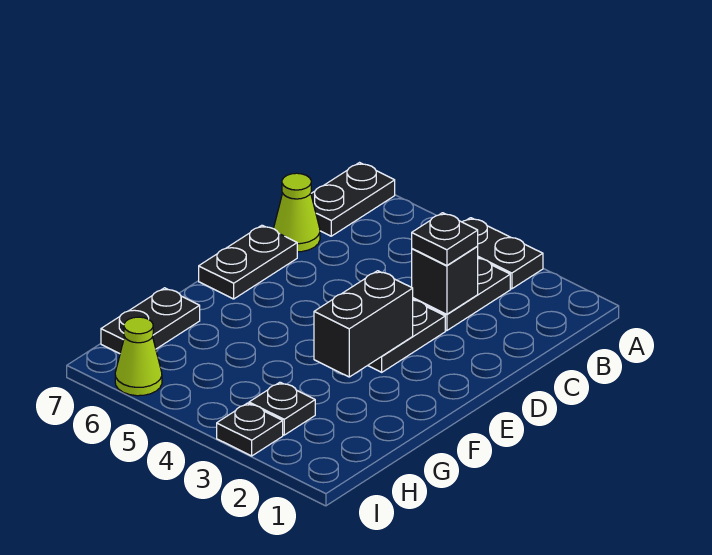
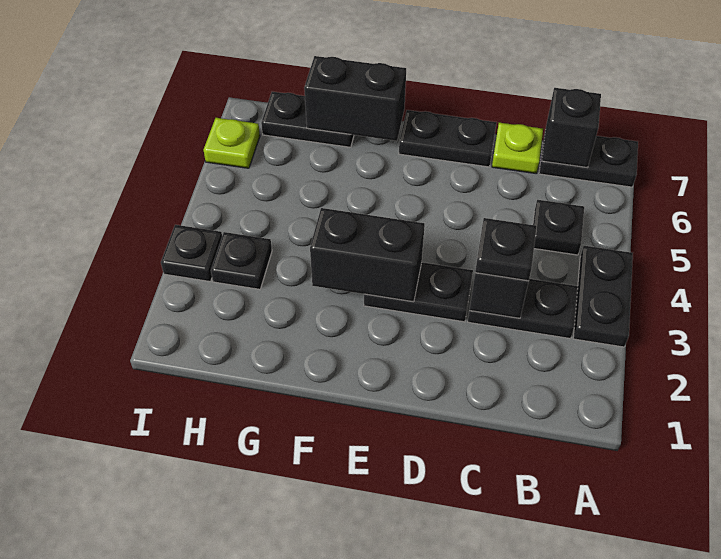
none -> black plate B5 level 1
none -> black brick B7 level 2
lime cone C7 level 1 -> lime plate C7 level 1
none -> black brick F7:G7 level 2
lime cone I6 level 1 -> lime plate I6 level 1

